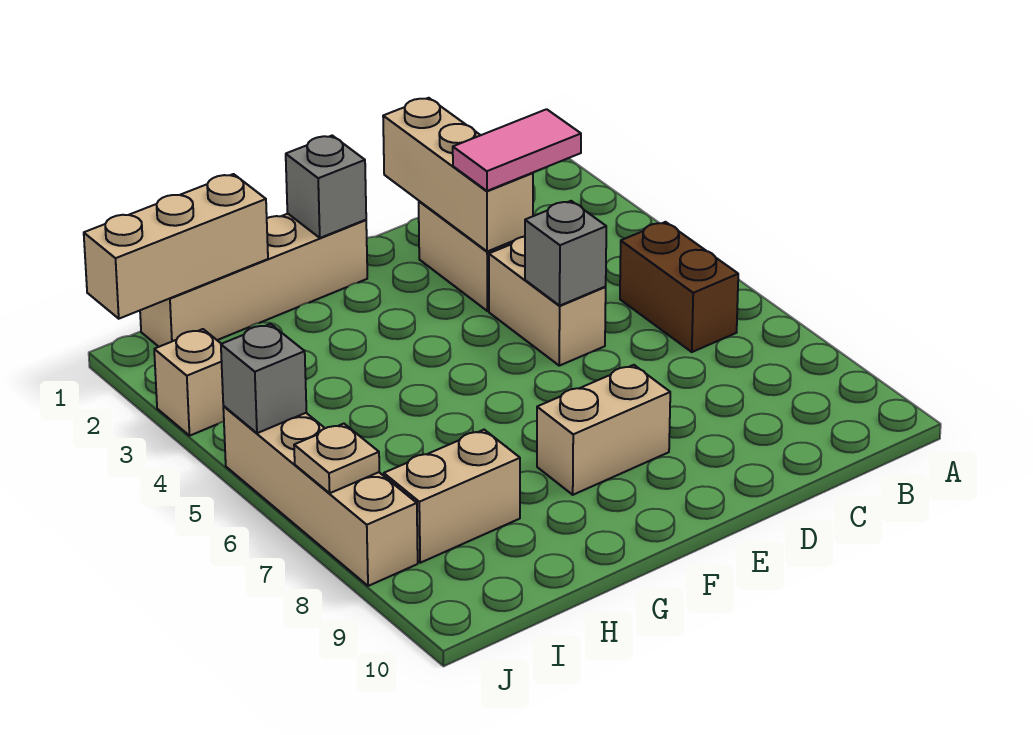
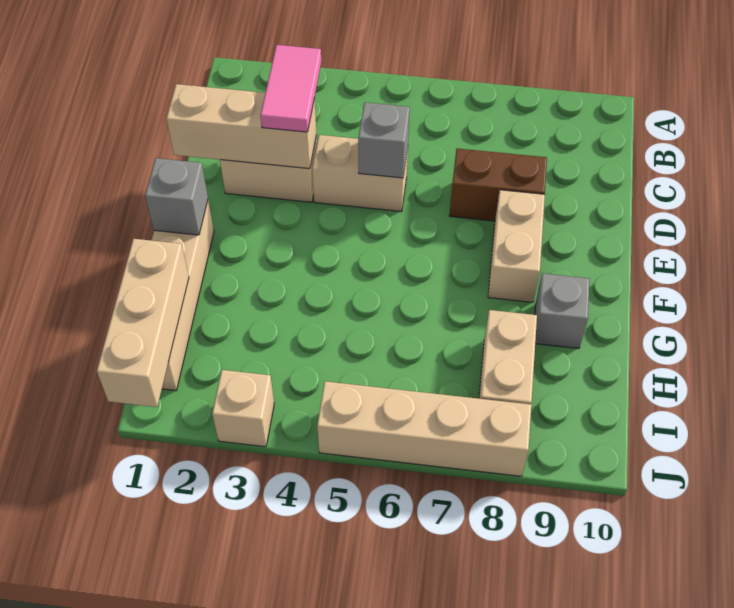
brown brick B5:B6 level 1 -> brown brick D7:D8 level 1
grey brick J5 level 2 -> grey brick G9 level 1
tan plate J7 level 2 -> none

